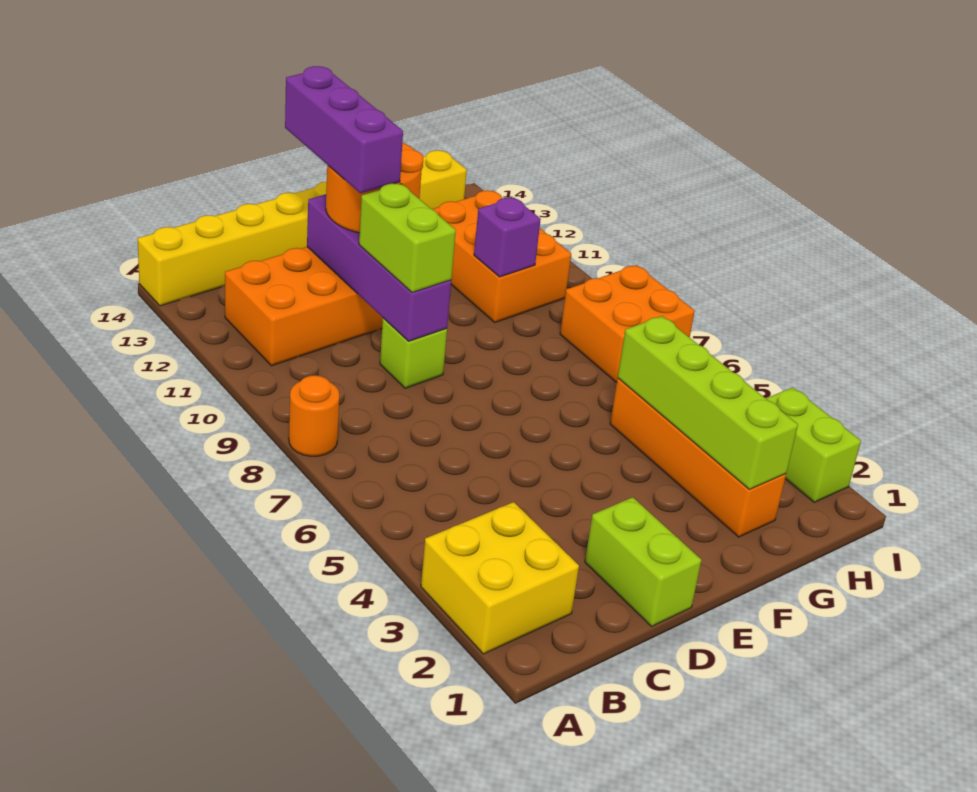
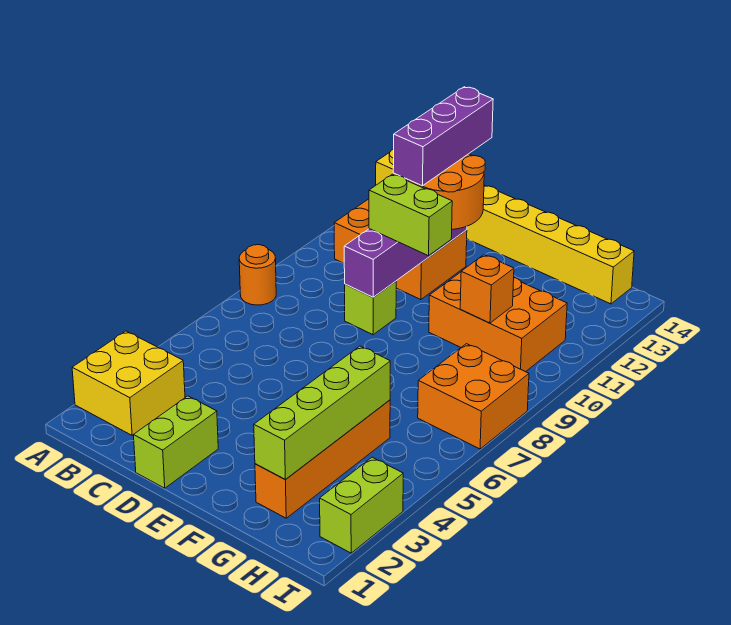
lime brick D9:D10 level 3 -> lime brick D10:E10 level 3
orange brick G10:H12 level 1 -> orange brick F10:H11 level 1
purple brick G10 level 2 -> orange brick G10 level 2

